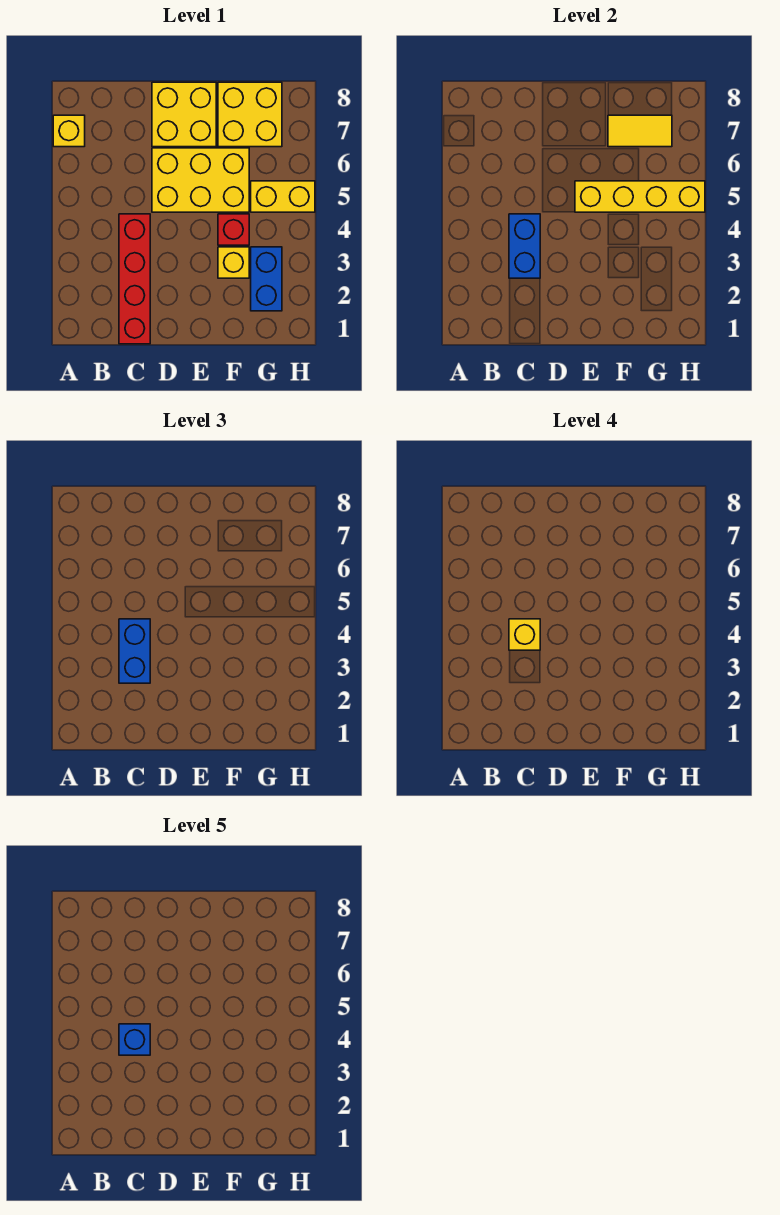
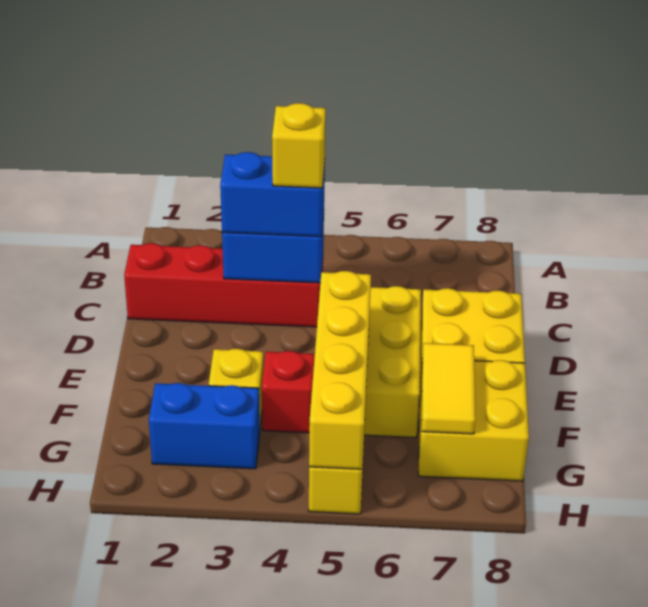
yellow brick A7 level 1 -> none
blue brick C4 level 5 -> none

